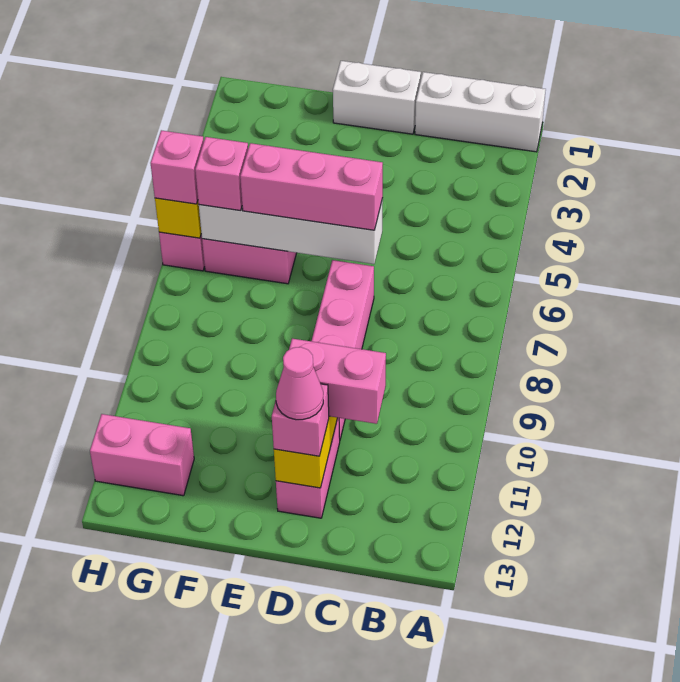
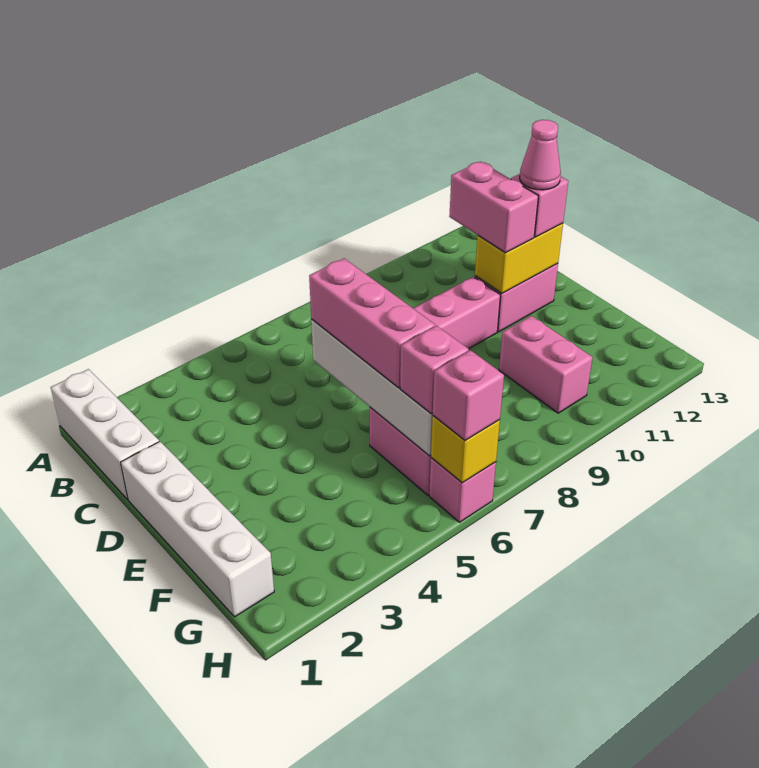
white brick D1:E1 level 1 -> white brick D1:G1 level 1
pink brick G12:H12 level 1 -> pink brick F10:G10 level 1

